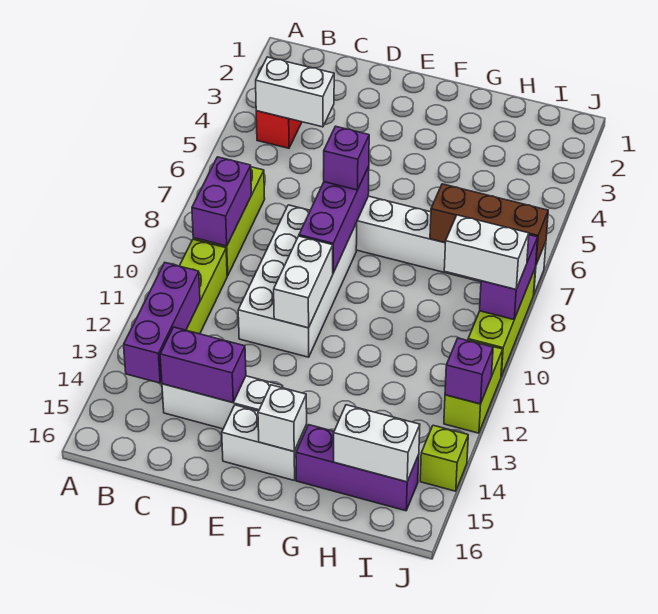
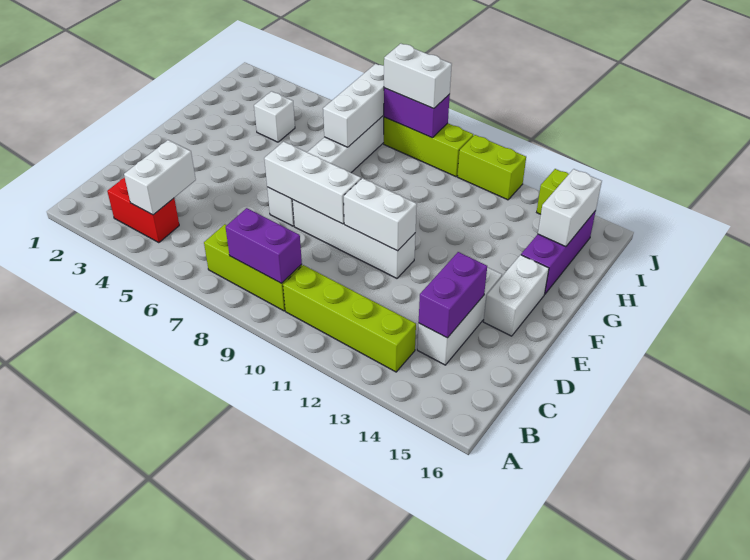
purple brick B12:B14 level 2 -> none
white brick D8:E11 level 1 -> white brick E8:E11 level 1
purple brick E7:E9 level 2 -> white brick E7:E9 level 2
purple brick E7 level 3 -> none
white brick F15 level 2 -> white brick H4 level 1
brown brick H7:J7 level 2 -> white brick H7:J7 level 2
white brick I9:J9 level 3 -> white brick J8:J9 level 3
purple brick J12 level 2 -> none

